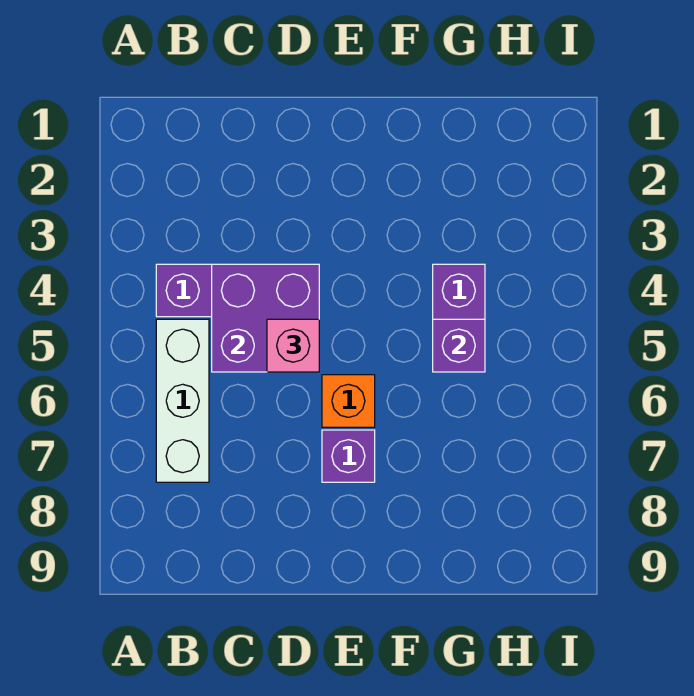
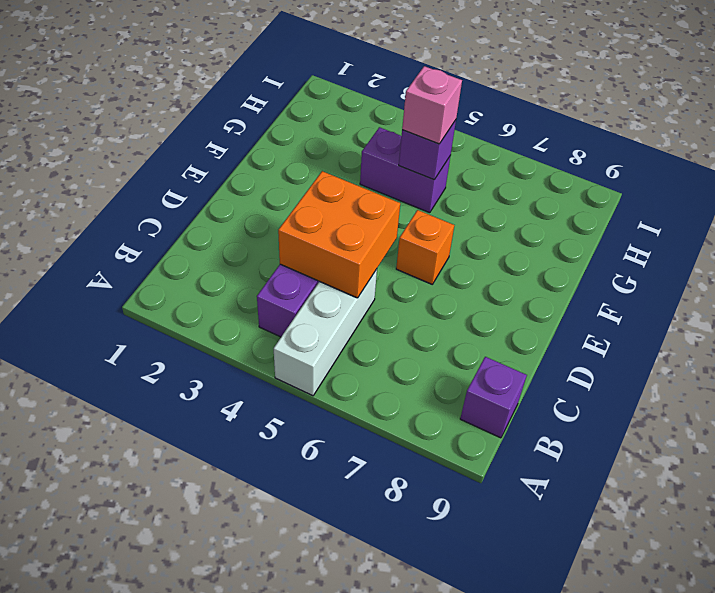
white brick B5:B7 level 1 -> white brick A5:C5 level 1
purple brick C4:D5 level 2 -> orange brick C4:D5 level 2
pink brick D5 level 3 -> pink brick G5 level 3
purple brick E7 level 1 -> purple brick B9 level 1

